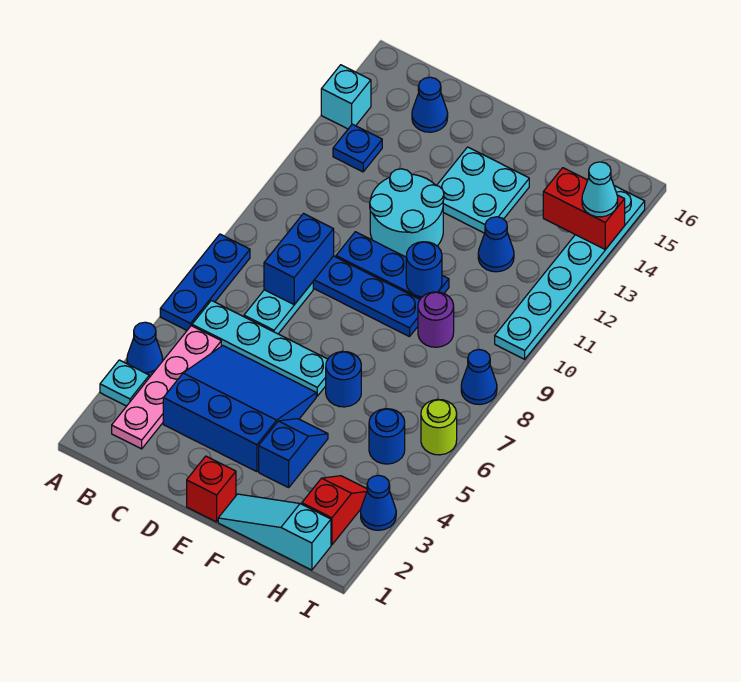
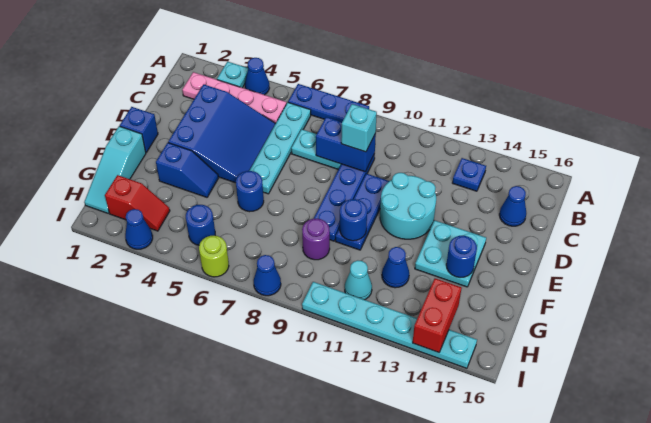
cyan brick A14 level 1 -> cyan brick C9 level 3
red brick E1 level 1 -> blue brick E1 level 1
cyan slope F1:H1 level 1 top H -> cyan slope F1:H1 level 1 top F
none -> blue round brick F14 level 2
cyan cone I14 level 3 -> cyan cone H11 level 1

